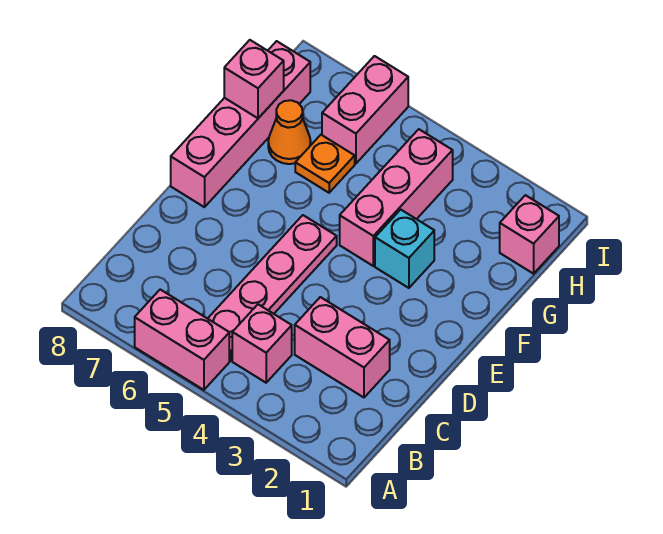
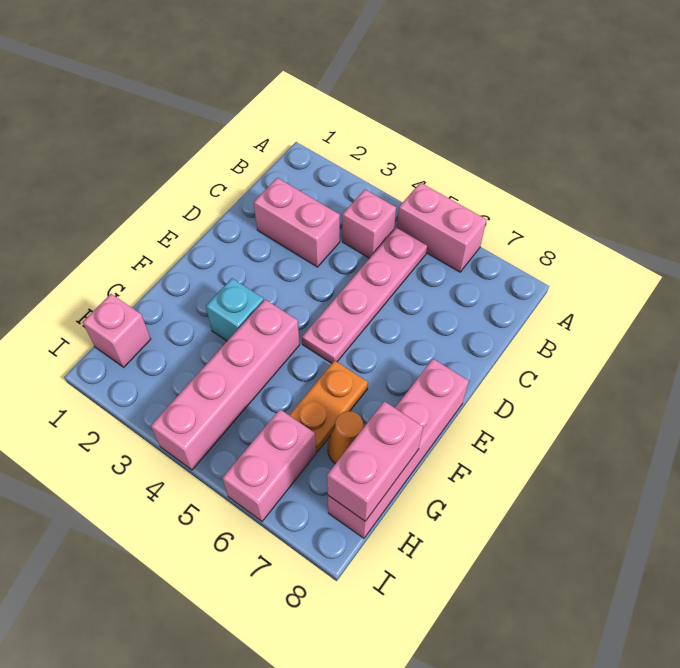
pink brick F4:H4 level 1 -> pink brick F4:I4 level 1
orange plate G6 level 1 -> orange plate F6:G6 level 1
pink brick G8 level 2 -> pink brick G8:H8 level 2

